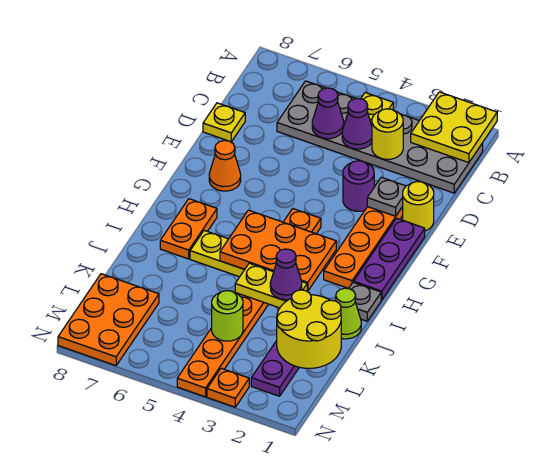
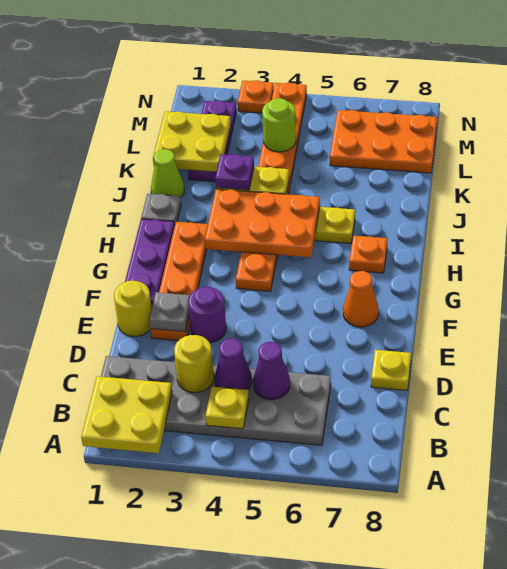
orange plate H7:I7 level 1 -> orange plate H7 level 1
purple cone J3 level 3 -> purple plate J3 level 3
yellow round brick K1:L2 level 2 -> yellow plate K1:L2 level 2
orange plate L7:N8 level 1 -> orange plate L6:M8 level 1

